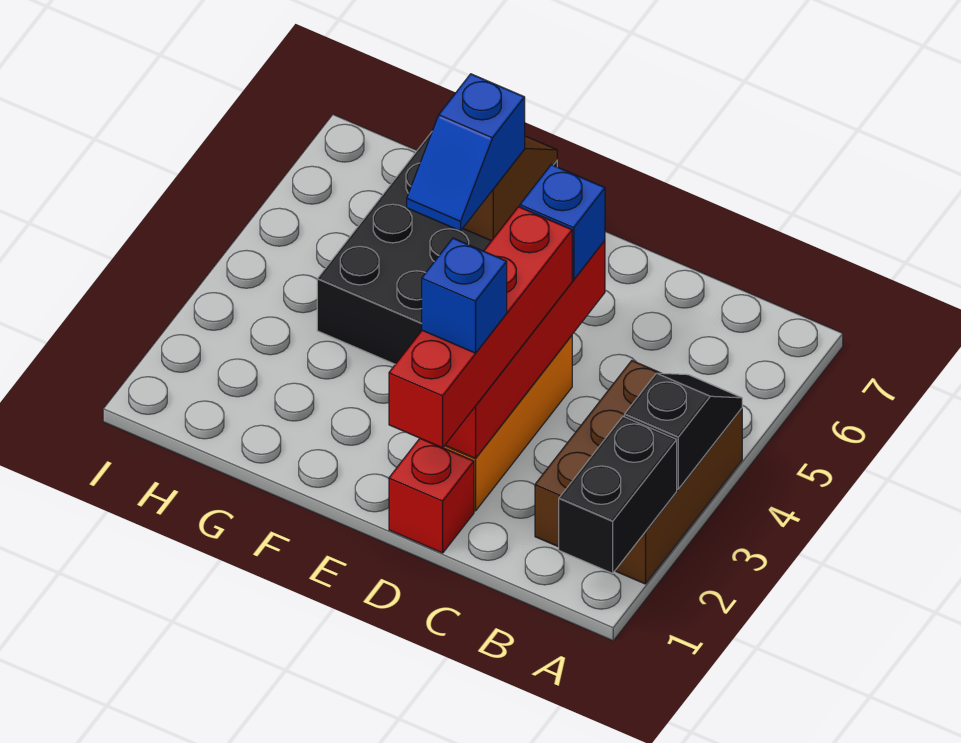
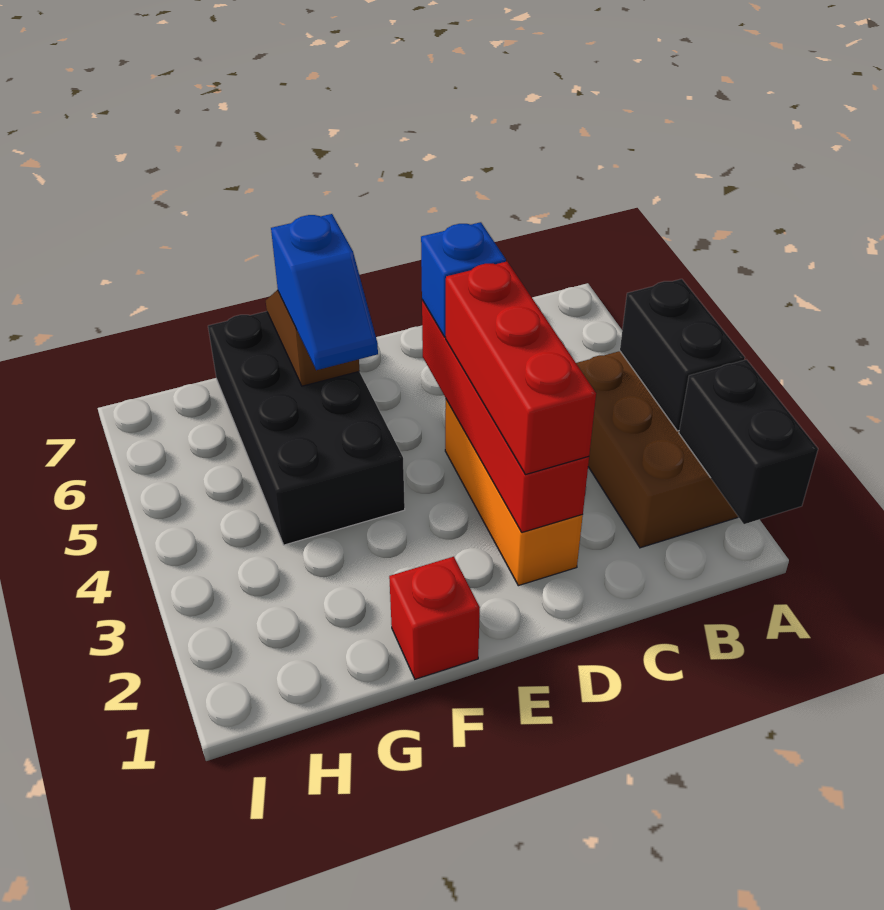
black slope A3:A4 level 2 top 3 -> black brick A3:A4 level 2
red brick D1 level 1 -> red brick F1 level 1
red brick D1:D4 level 3 -> red brick D2:D4 level 3
blue brick D2 level 4 -> none

